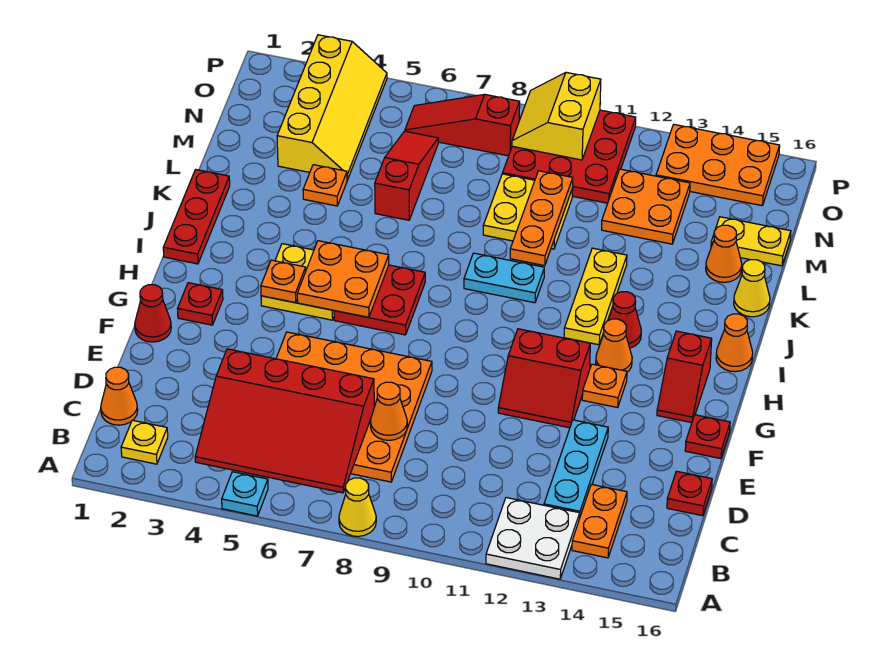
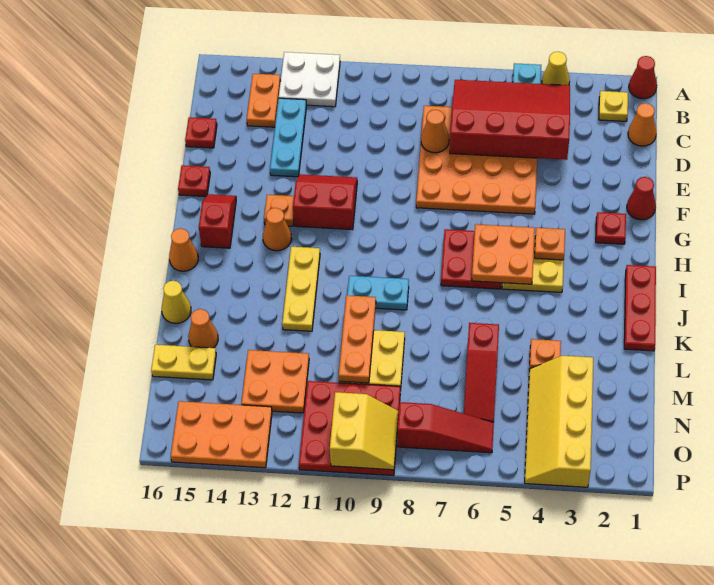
yellow cone A8 level 1 -> yellow cone A4 level 1
red cone I13 level 1 -> red cone A1 level 1

